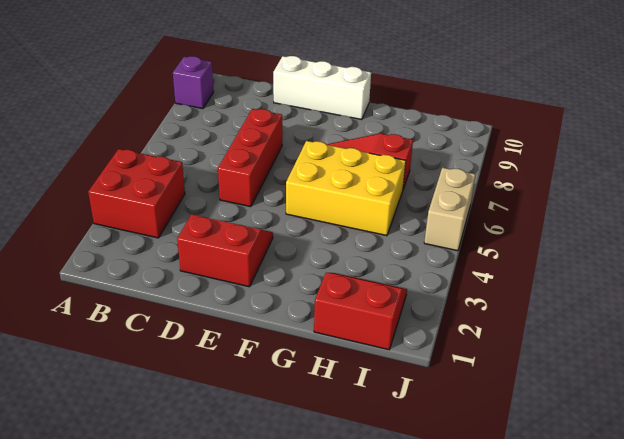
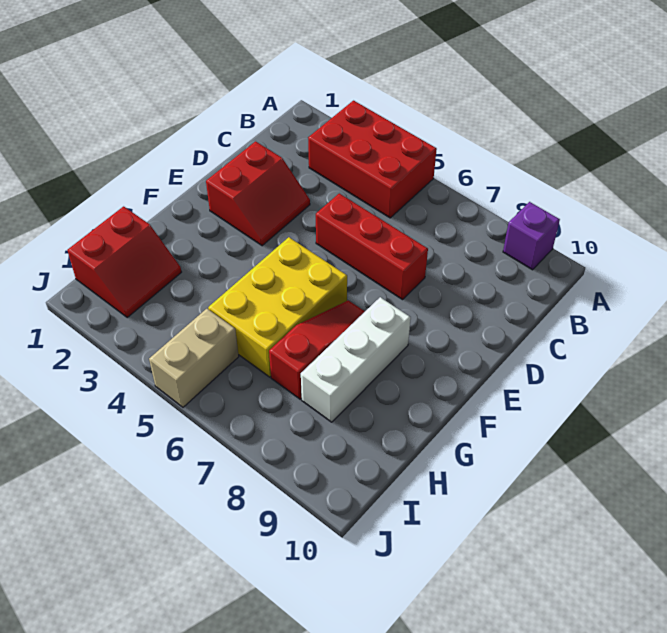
red brick A3:B4 level 1 -> red brick A3:B5 level 1
white brick D10:F10 level 1 -> white brick F8:H8 level 1
tan brick J5:J6 level 1 -> tan brick I5:J5 level 1

